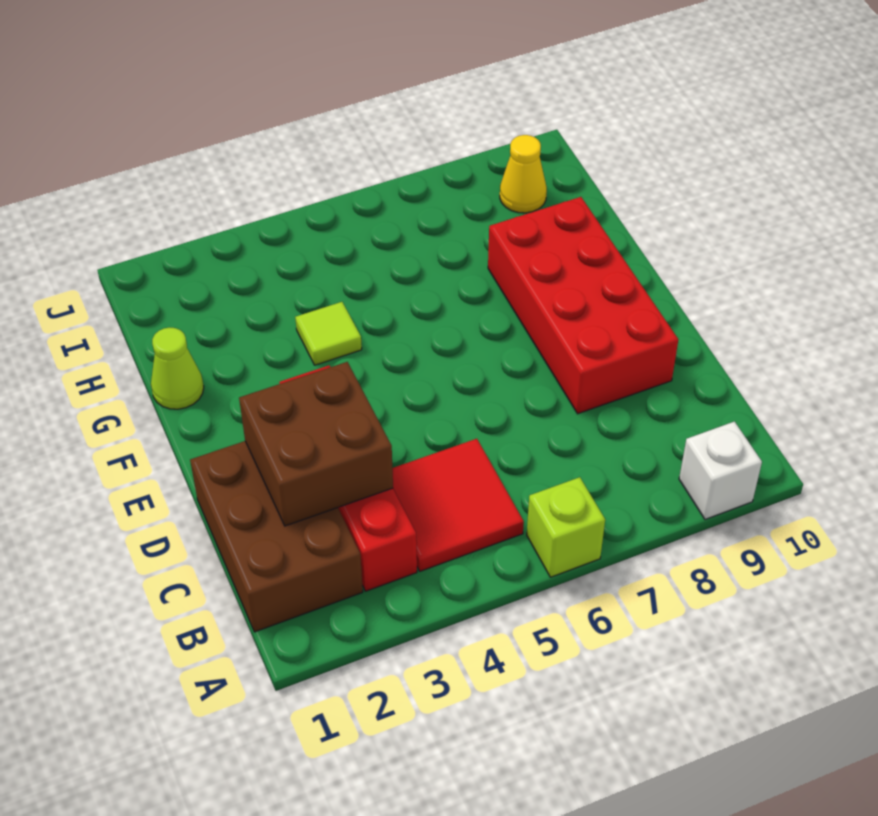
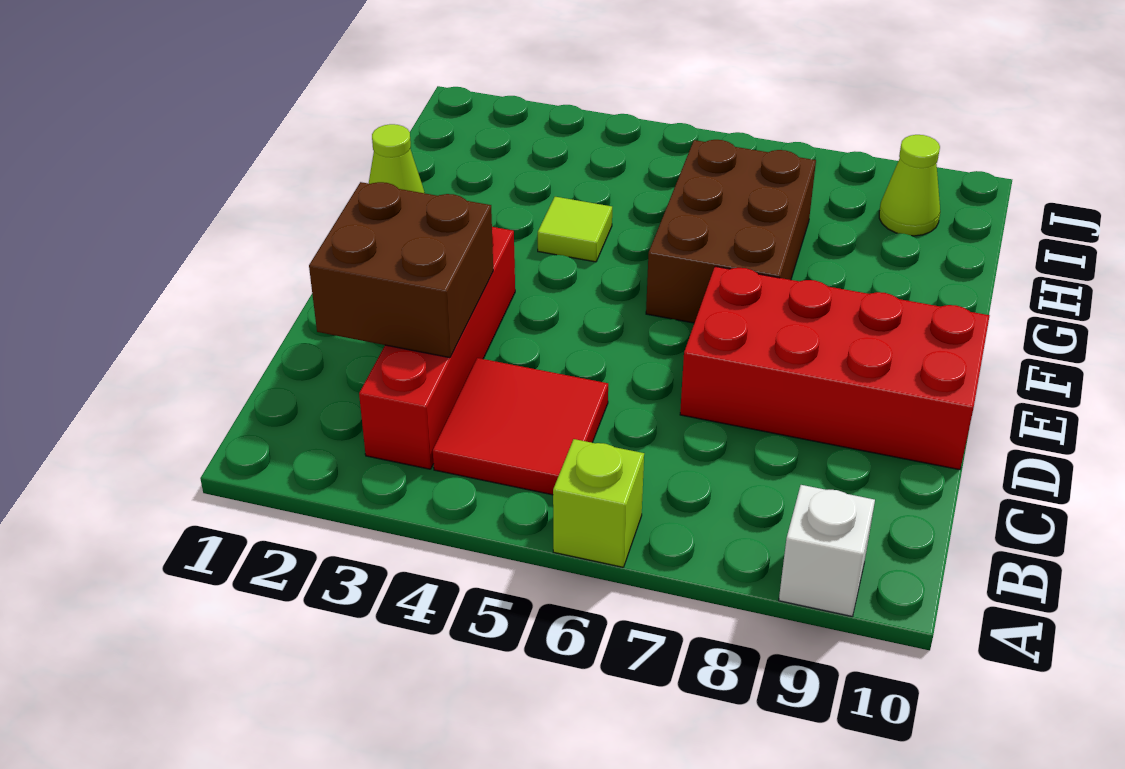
brown brick B1:D2 level 1 -> brown brick F6:H7 level 1
red brick D8:G9 level 1 -> red brick D7:E10 level 1
yellow cone I9 level 1 -> lime cone I9 level 1

